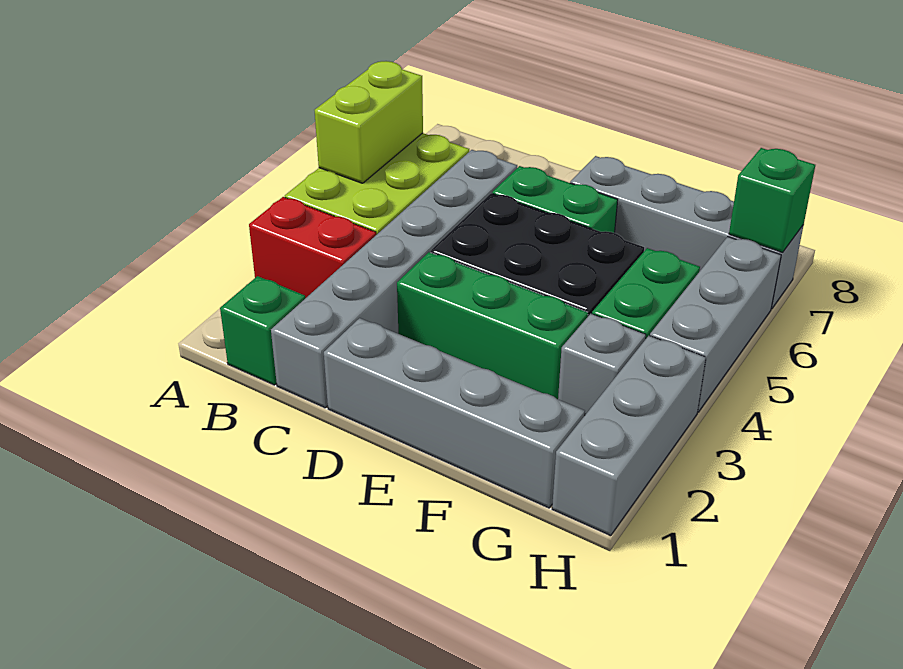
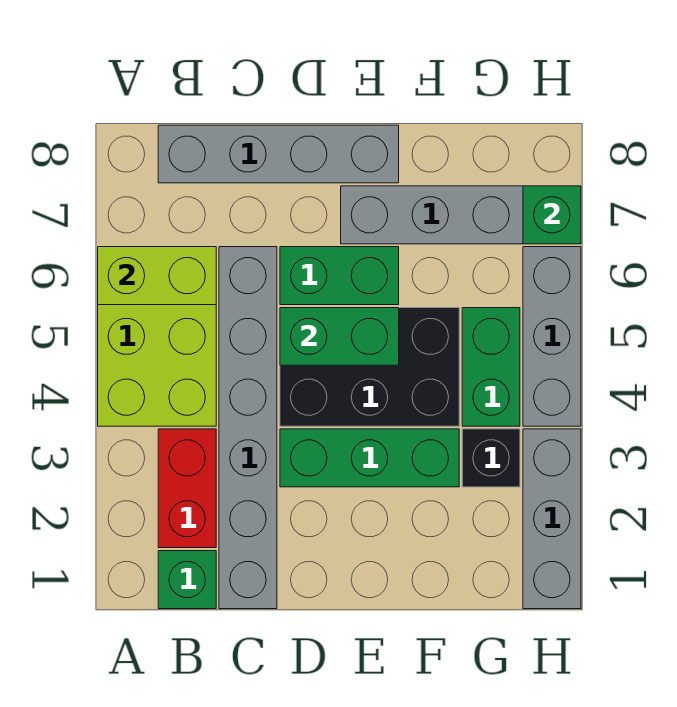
red brick A3:B3 level 1 -> red brick B2:B3 level 1
lime brick A5:A6 level 2 -> lime brick A6:B6 level 2
grey brick D1:G1 level 1 -> grey brick B8:E8 level 1
none -> green brick D5:E5 level 2
grey brick G3 level 1 -> black brick G3 level 1

